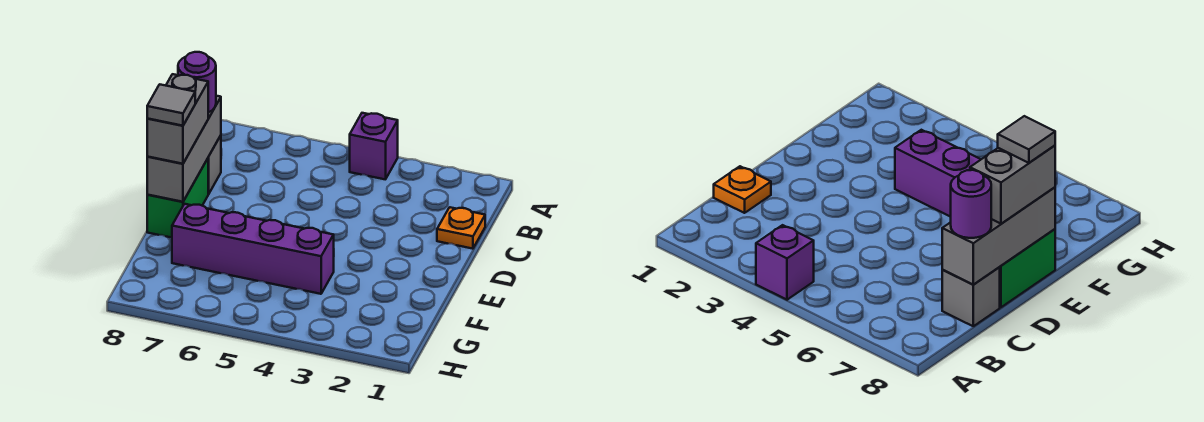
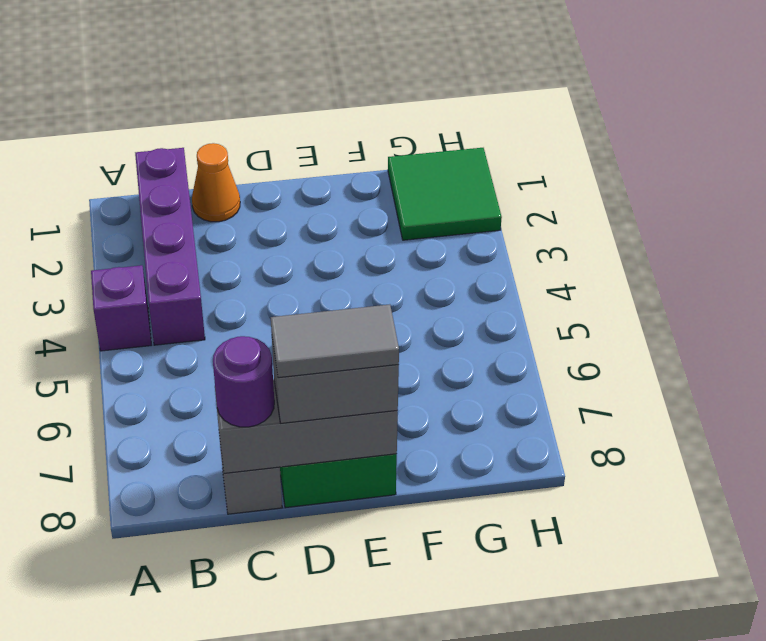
orange plate C1 level 1 -> orange cone C1 level 1
grey tile E8 level 4 -> grey tile D8:E8 level 4
purple brick F4:F7 level 1 -> purple brick B1:B4 level 1
none -> green tile G1:H2 level 1

